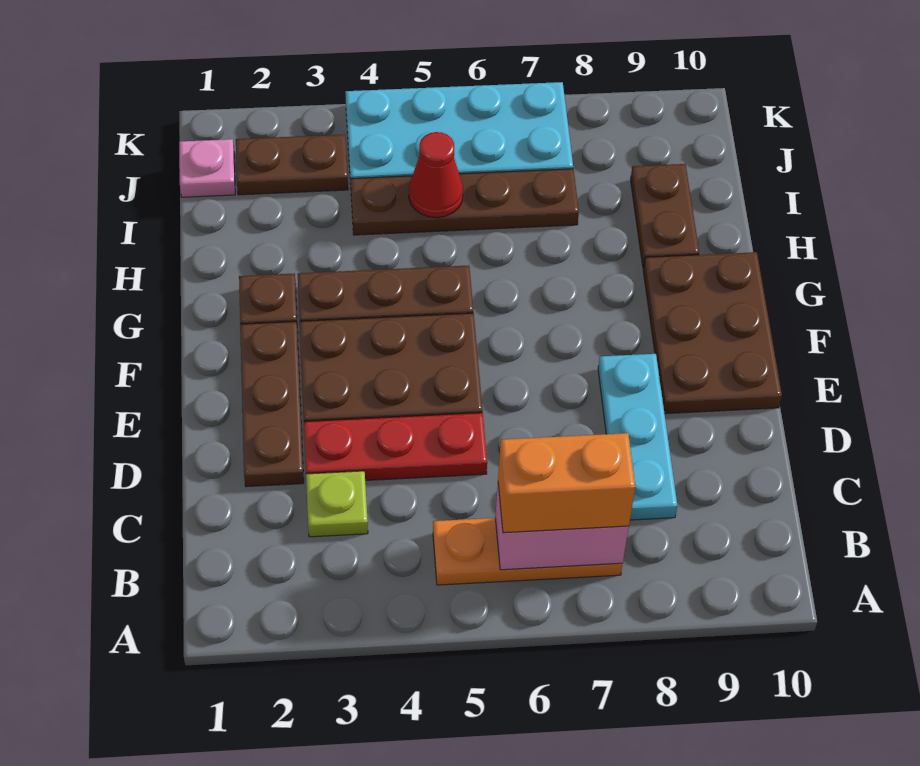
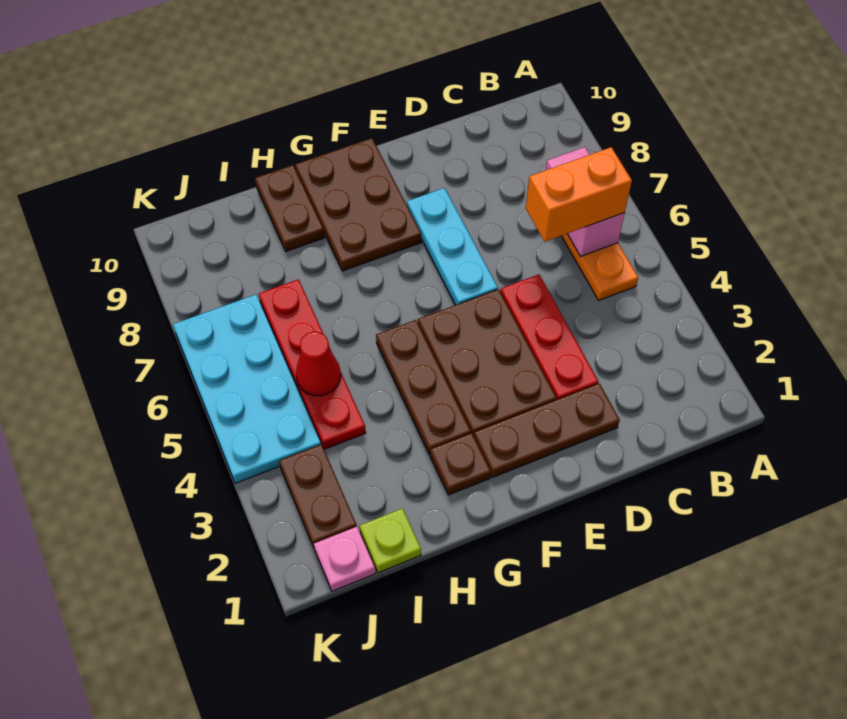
orange brick B6:B7 level 3 -> orange brick B6:C6 level 3
lime plate C3 level 1 -> lime plate I1 level 1
cyan plate C8:E8 level 1 -> cyan plate E6:E8 level 1
brown plate E9:G10 level 1 -> brown plate F8:G10 level 1
brown plate H9:I9 level 1 -> brown plate H9:H10 level 1
brown plate I4:I7 level 1 -> red plate I4:I7 level 1

